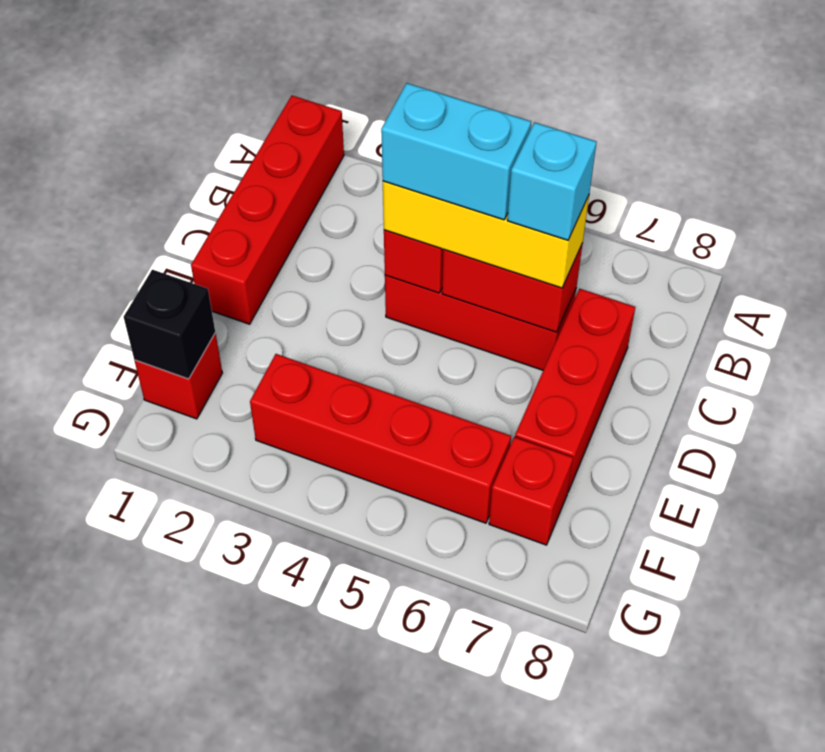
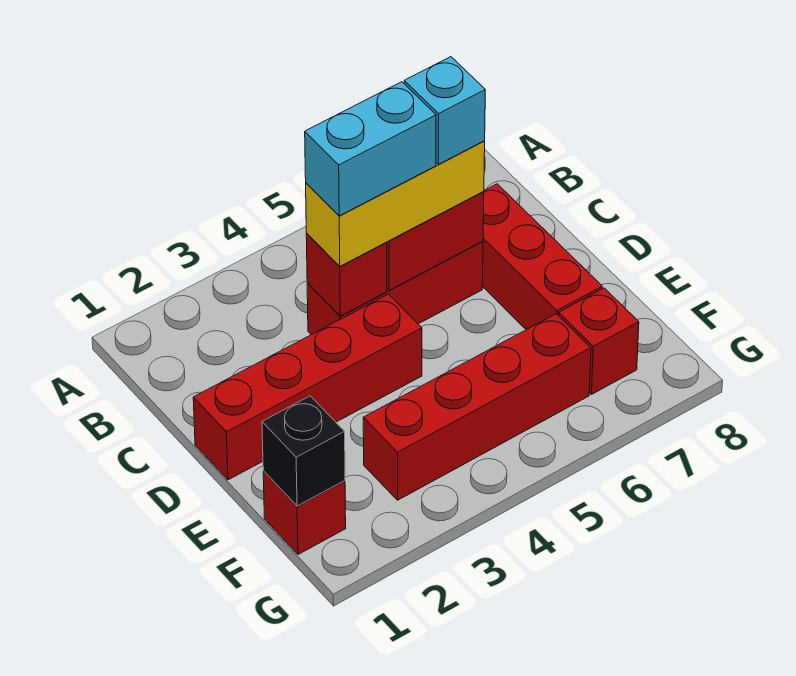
red brick A1:D1 level 1 -> red brick D1:D4 level 1

